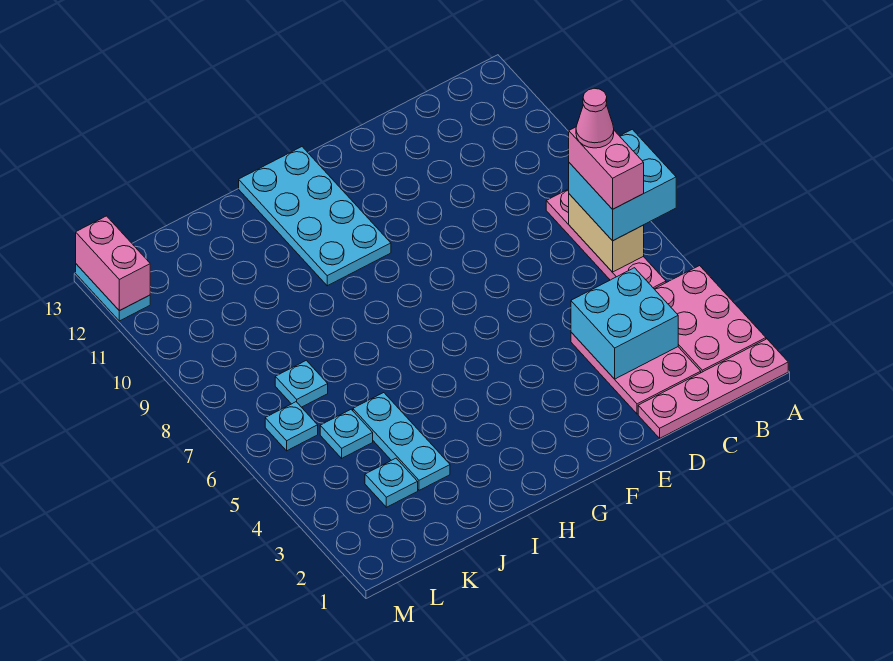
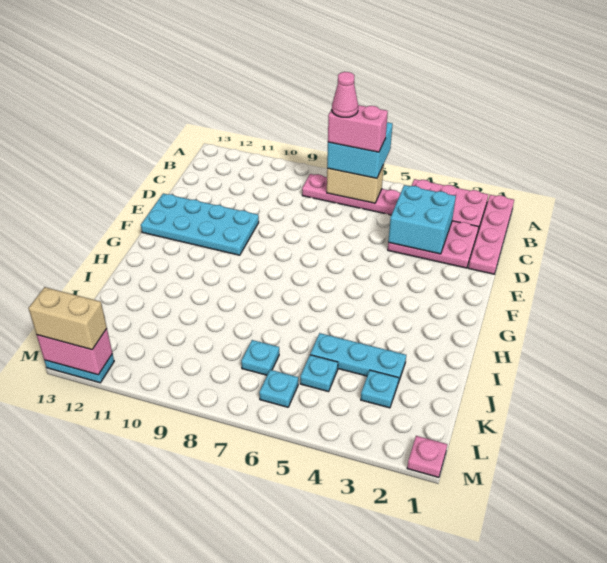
cyan plate G10:H13 level 1 -> cyan plate E10:F13 level 1
none -> pink plate M1 level 1
none -> tan brick M12:M13 level 3

